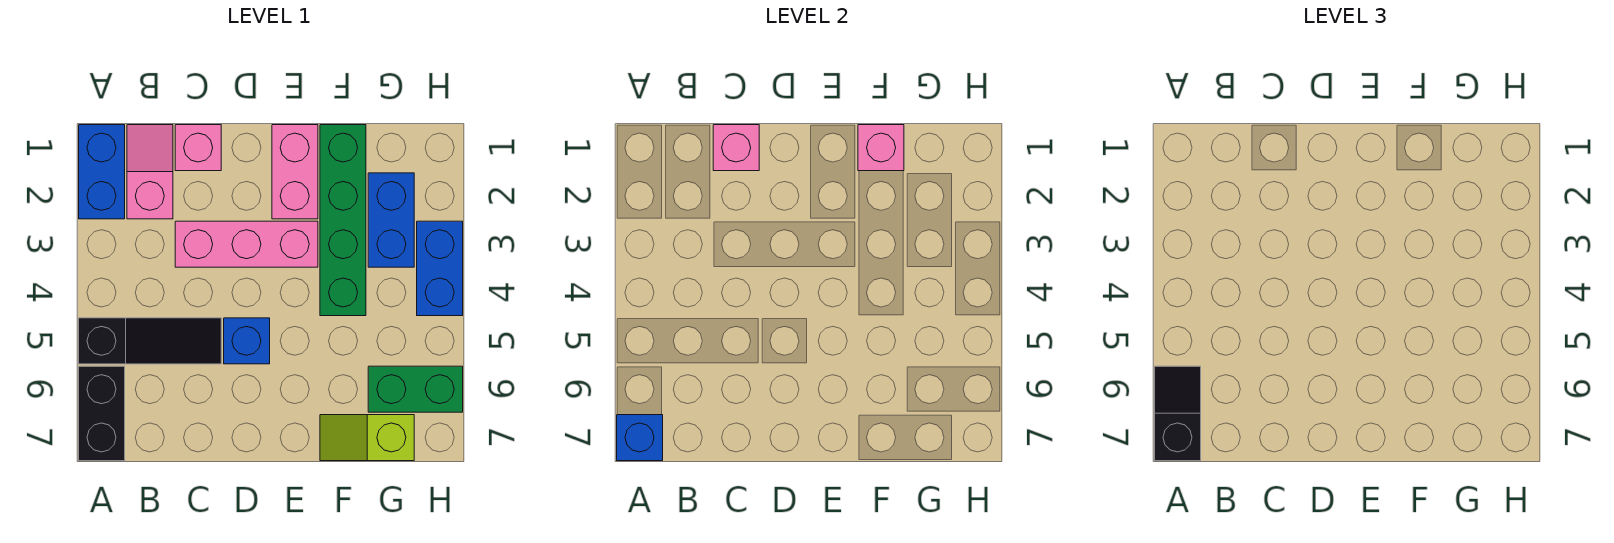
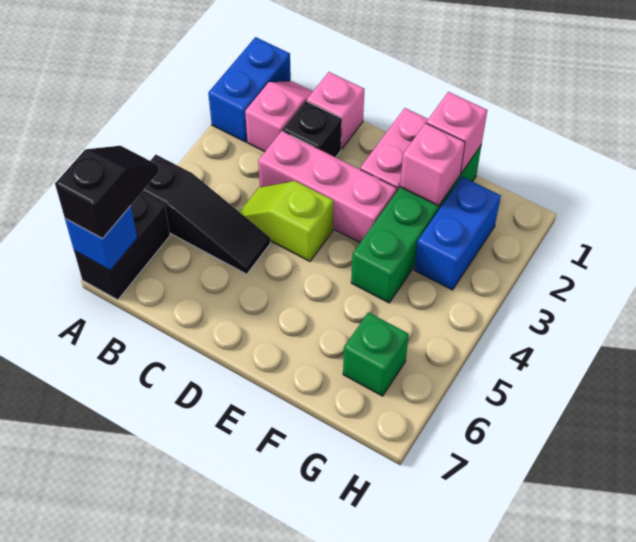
pink brick C1 level 2 -> pink brick F2 level 2
none -> black brick C2 level 1
blue brick D5 level 1 -> none
lime slope F7:G7 level 1 top G -> lime slope C4:D4 level 1 top D
green brick G6:H6 level 1 -> green brick G6 level 1
blue brick H3:H4 level 1 -> none

